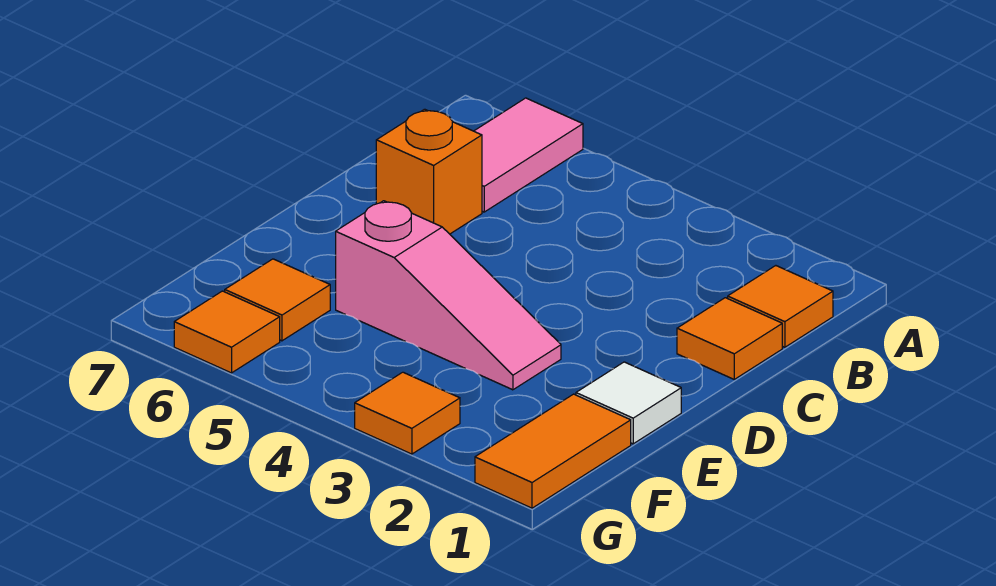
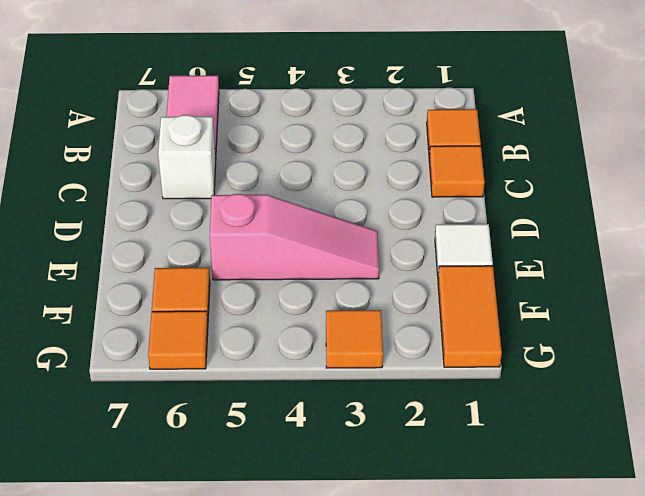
orange brick C6 level 1 -> white brick C6 level 1

